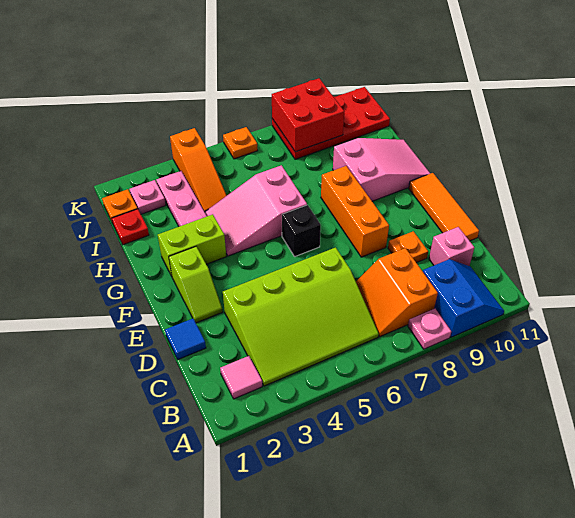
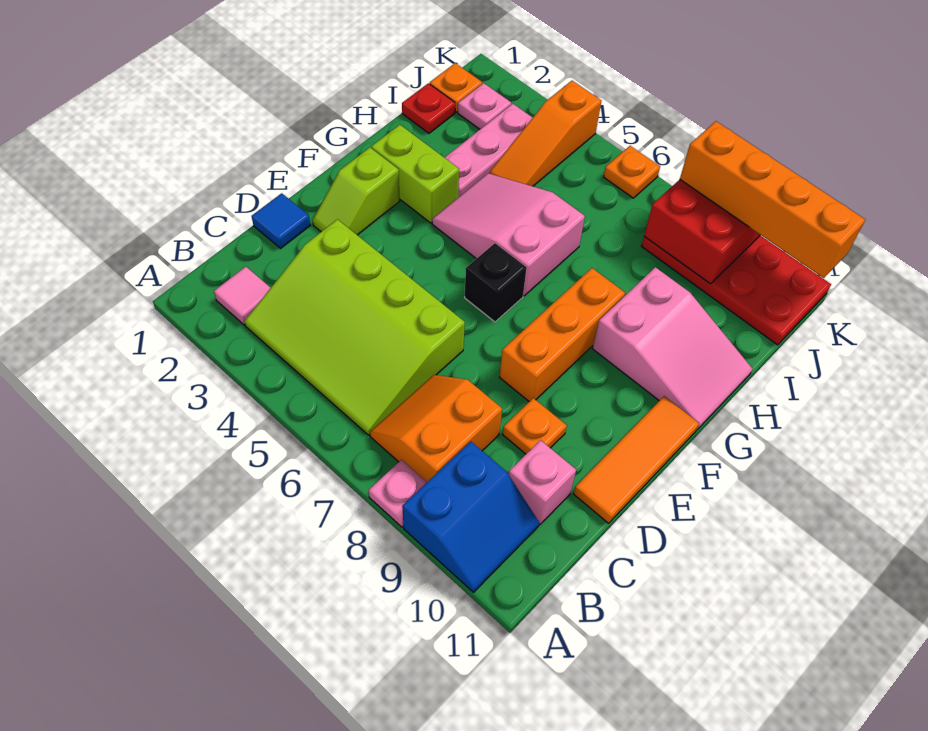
none -> orange brick K8:K11 level 3

